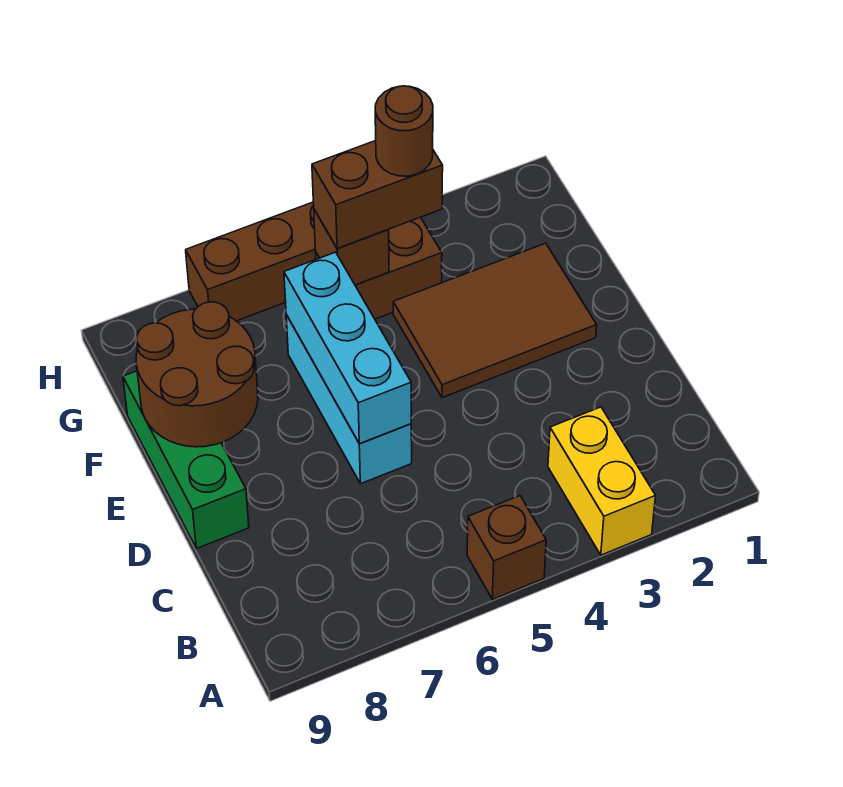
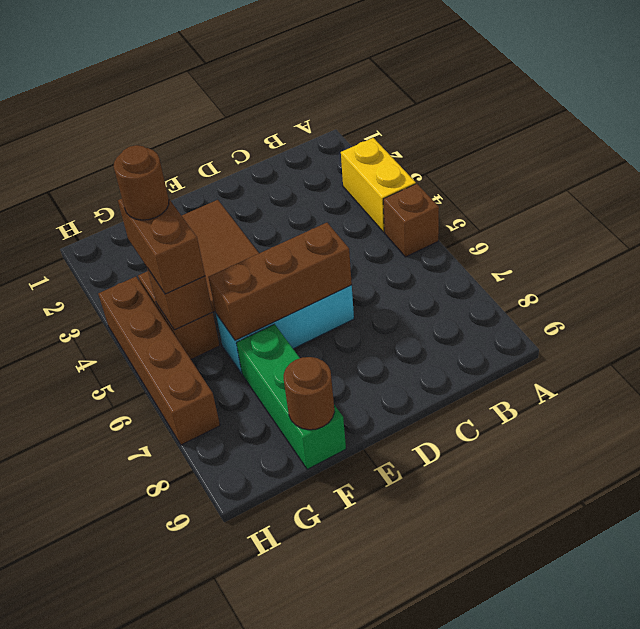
yellow brick A3:B3 level 1 -> yellow brick A3:A4 level 1
cyan brick D6:F6 level 2 -> brown brick D6:F6 level 2
green brick D9:F9 level 1 -> green brick F7:F9 level 1
brown round brick E8:F9 level 2 -> brown round brick F9 level 2

